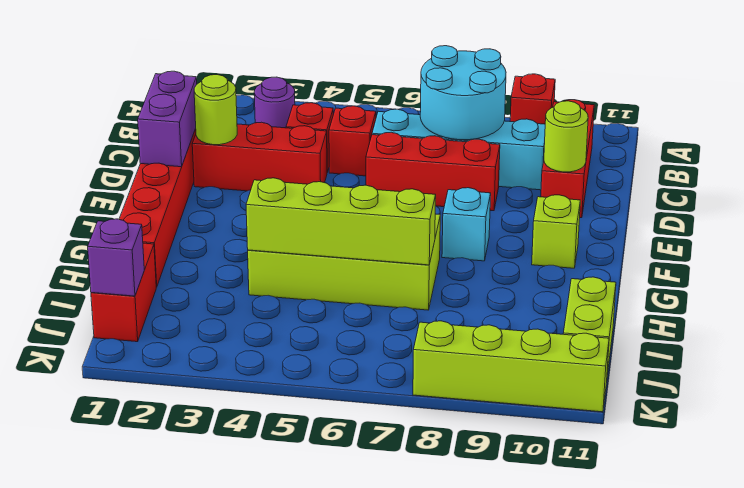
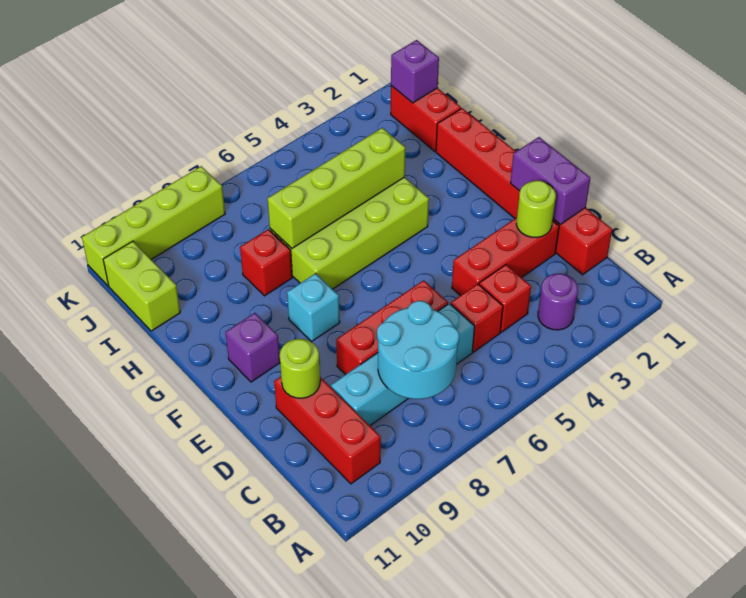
red brick A9 level 1 -> red brick H8 level 1
lime brick F10 level 1 -> purple brick F10 level 1

